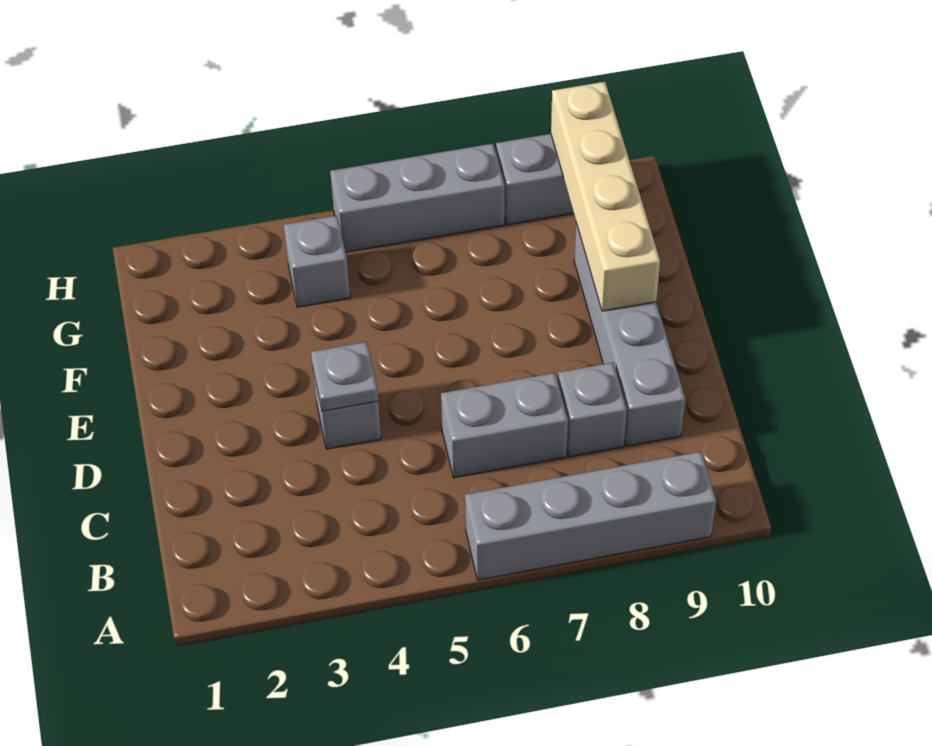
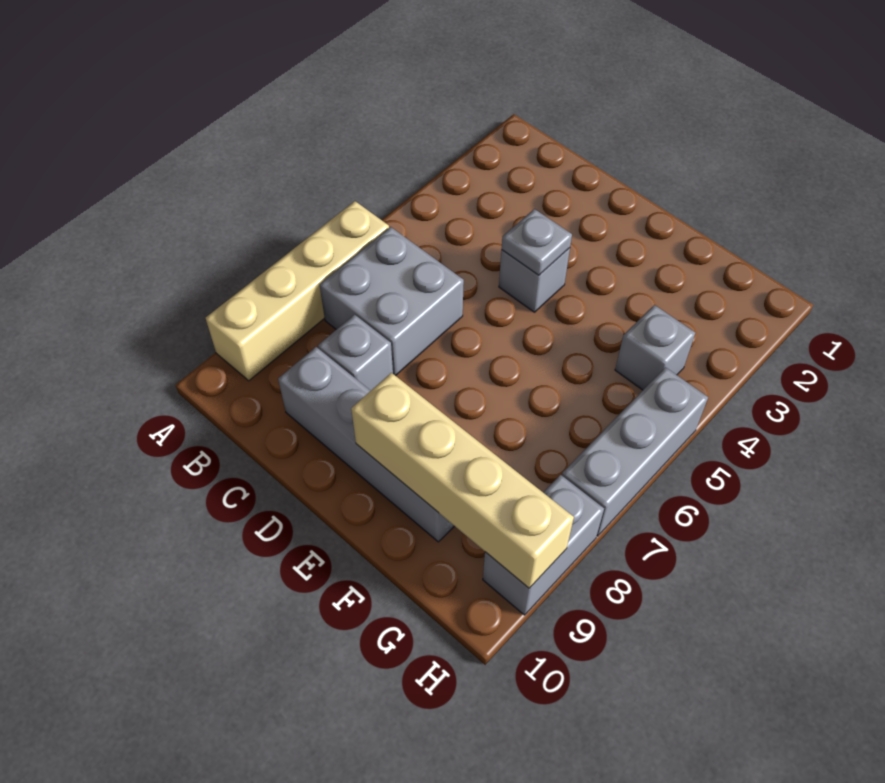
grey brick A6:A9 level 1 -> tan brick A6:A9 level 1
grey brick C6:C7 level 1 -> grey brick B6:C7 level 1

